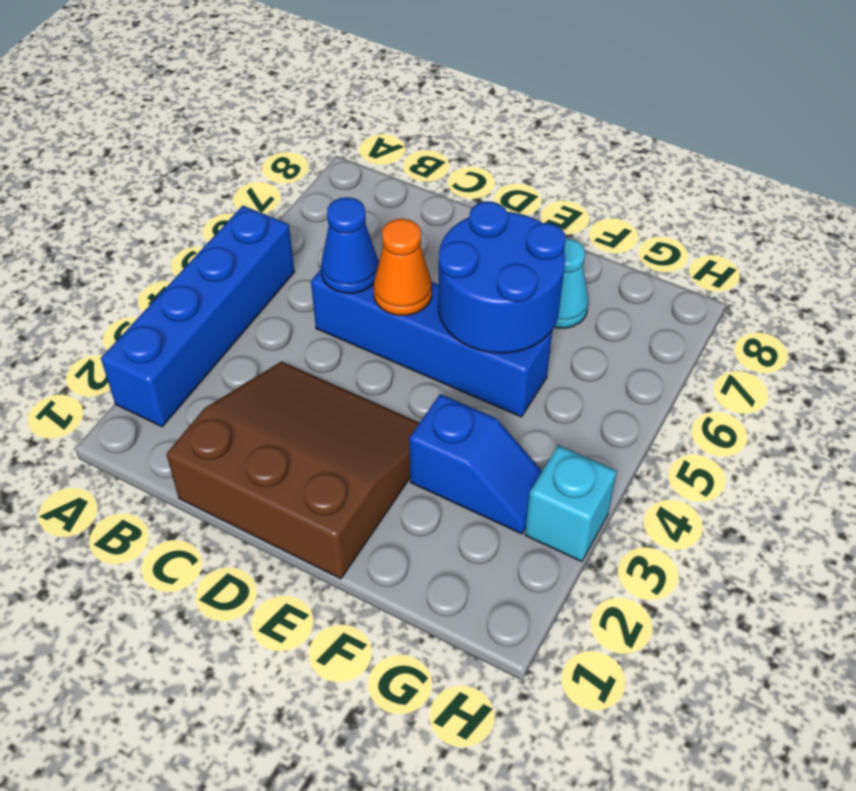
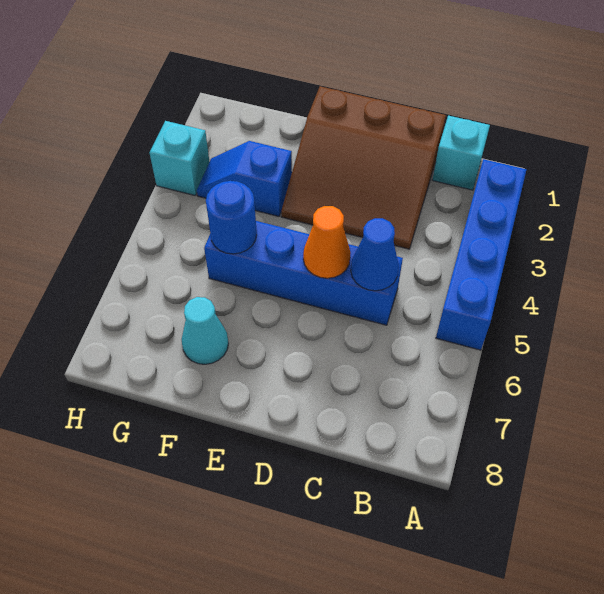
none -> cyan brick B1 level 1
blue round brick E5:F6 level 2 -> blue round brick F5 level 2

